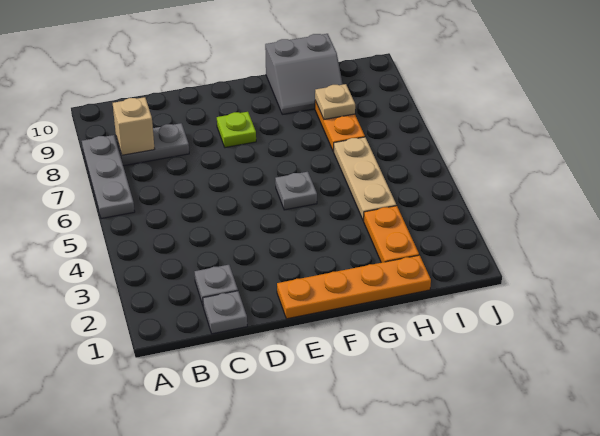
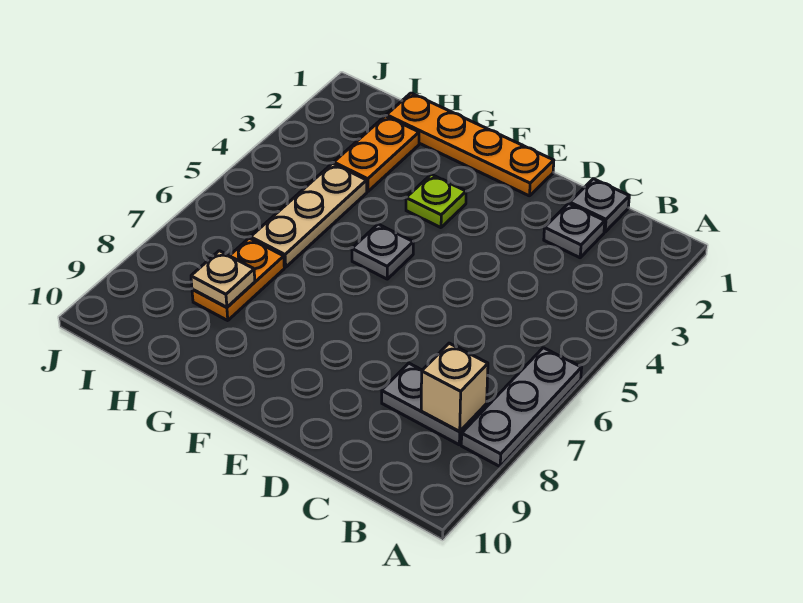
lime plate E8 level 1 -> lime plate F3 level 1
grey slope G9:H10 level 1 top 10 -> none

